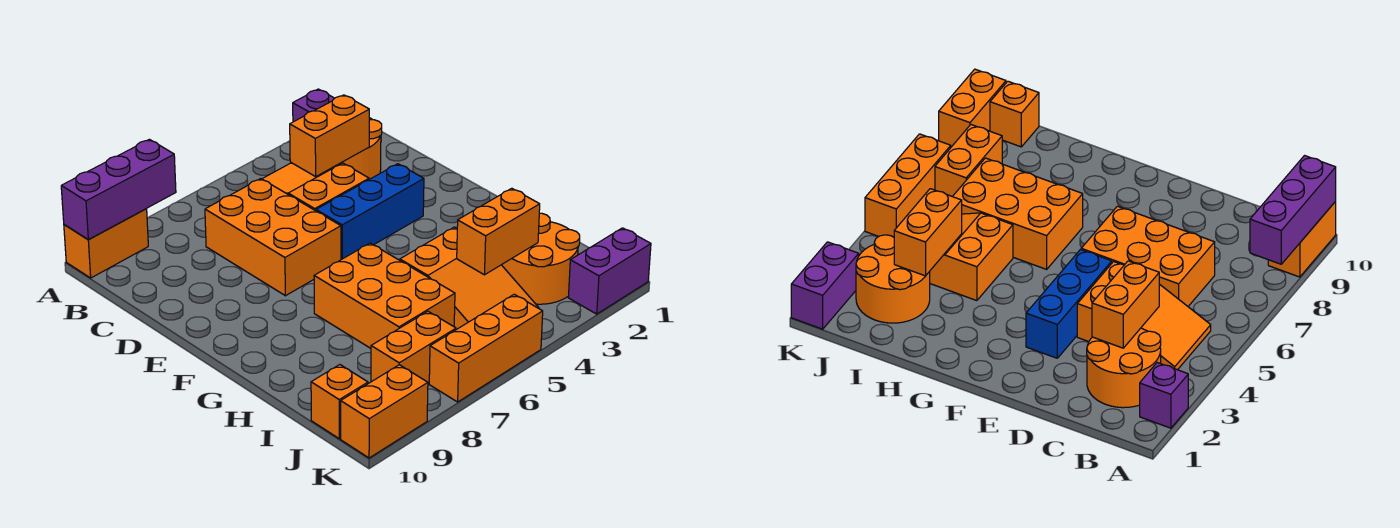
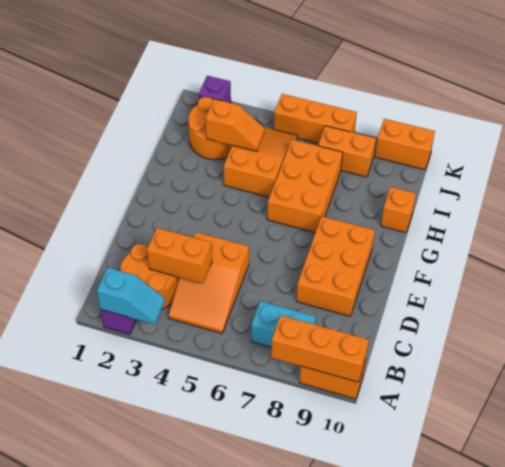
none -> cyan slope A2:A3 level 2 top 2
purple brick A8:A10 level 2 -> orange brick A8:A10 level 2
none -> cyan brick B7:B8 level 1
orange brick C6:E7 level 1 -> orange brick D8:F9 level 1
blue brick E3:E5 level 1 -> none
orange brick I3:I4 level 2 -> orange slope I3:I4 level 2 top 3
orange brick J10 level 1 -> orange brick H10 level 1
purple brick K1:K2 level 1 -> purple brick K2 level 1

